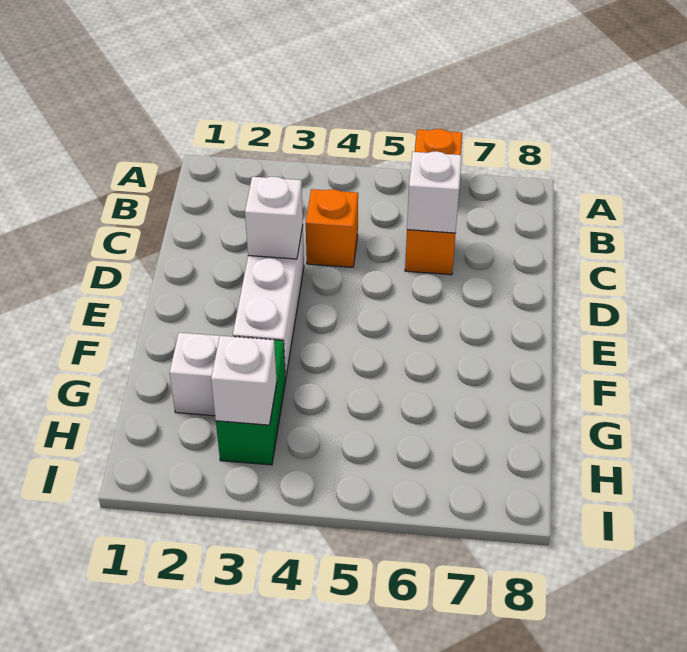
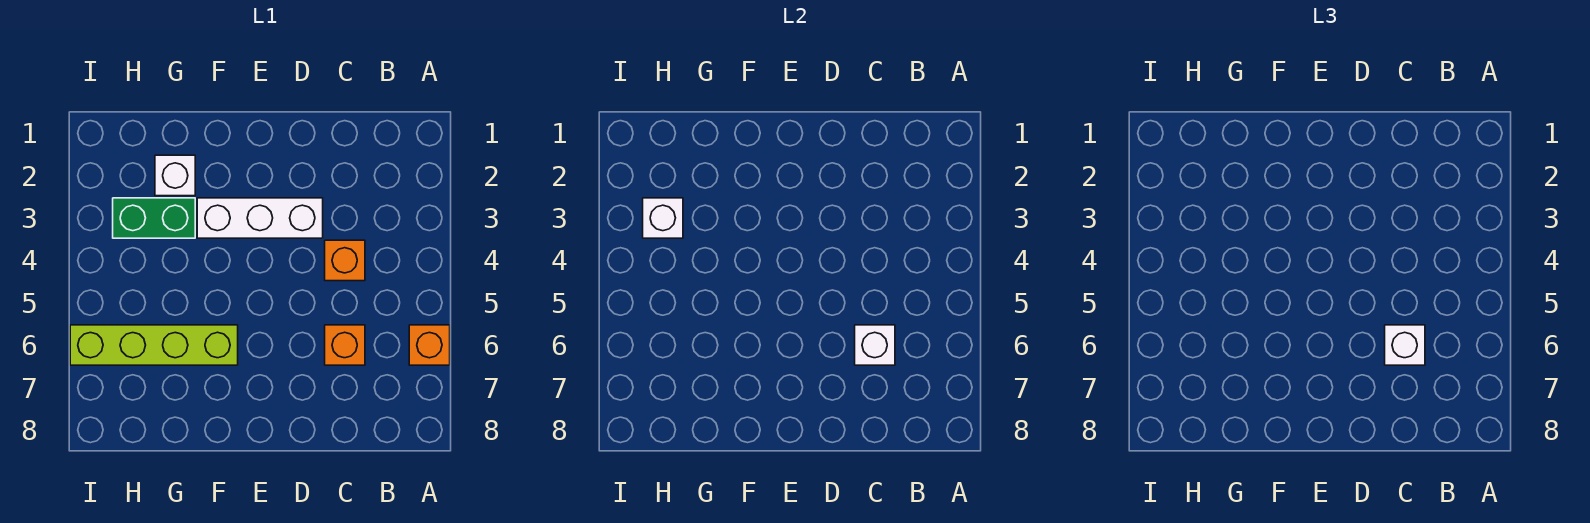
white brick D3 level 2 -> white brick C6 level 3
none -> lime brick F6:I6 level 1

